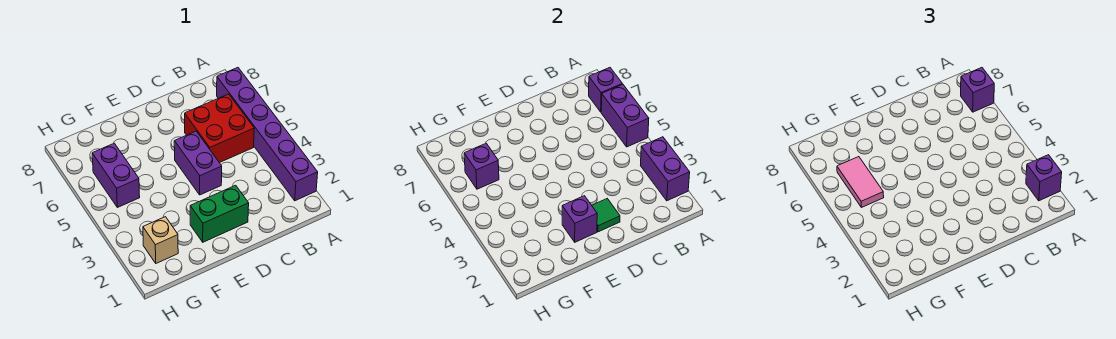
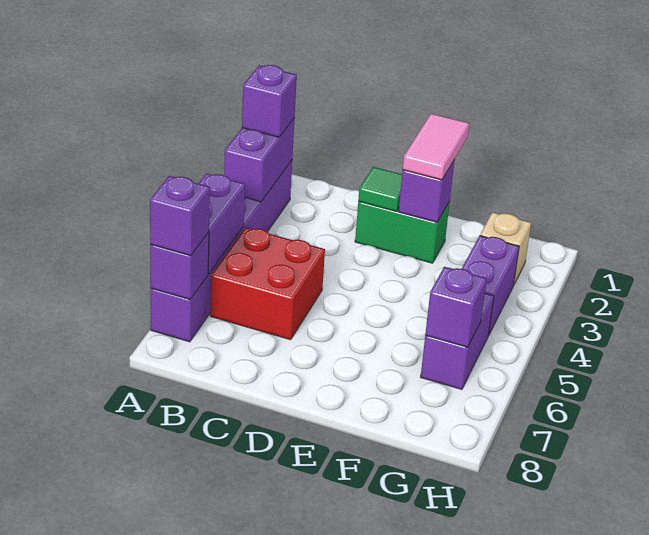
purple brick D4:D5 level 1 -> purple brick G3:G4 level 1
pink tile G5:G6 level 3 -> pink tile E1:E2 level 3

